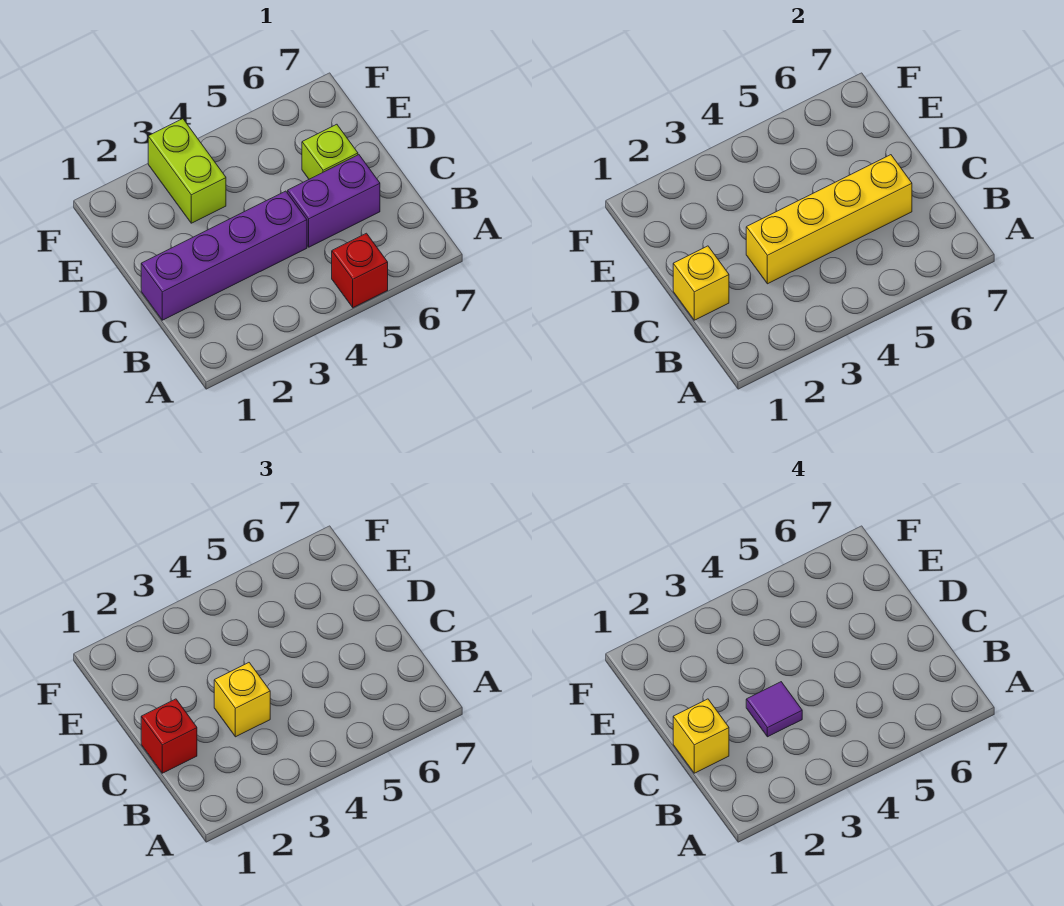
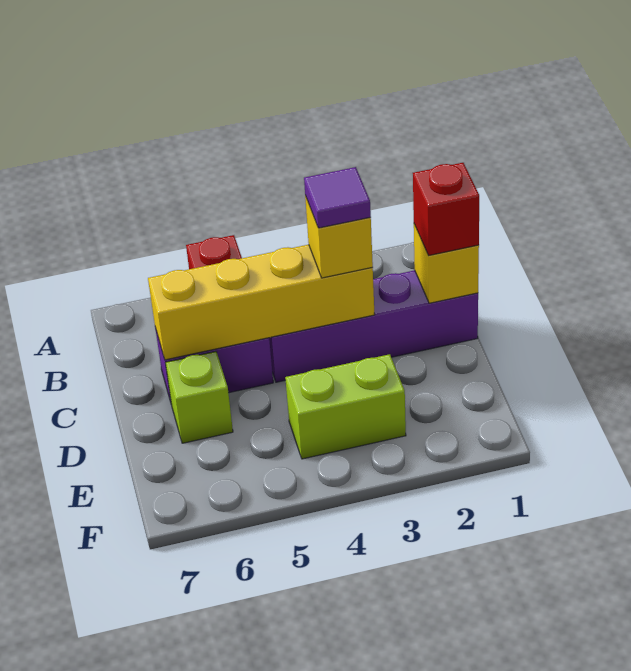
yellow brick C1 level 4 -> none
lime brick E3:F3 level 1 -> lime brick E3:E4 level 1

